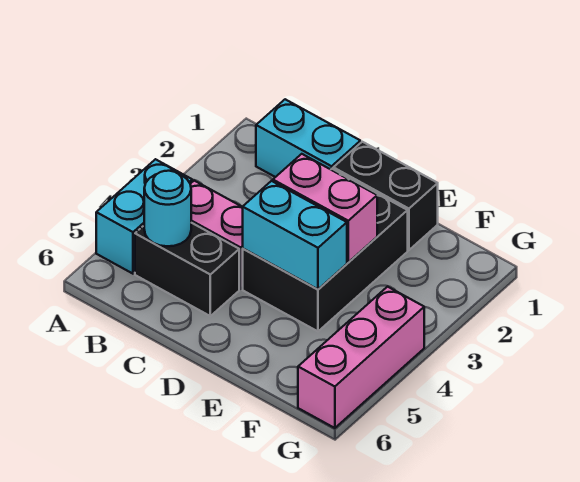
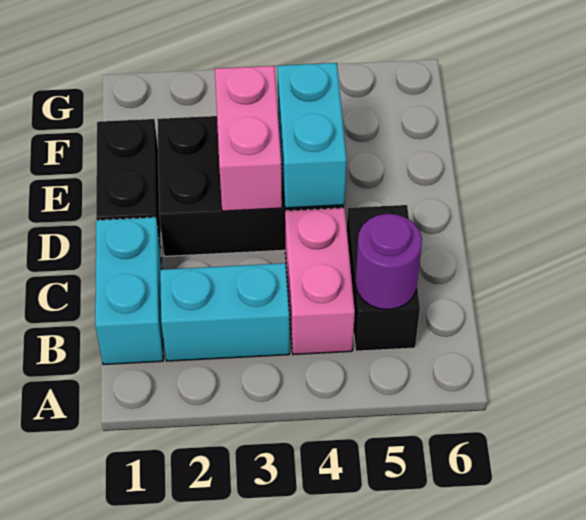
cyan brick A4:A5 level 1 -> cyan brick B2:B3 level 1
cyan round brick B5 level 2 -> purple round brick B5 level 2
pink brick G4:G6 level 1 -> none

